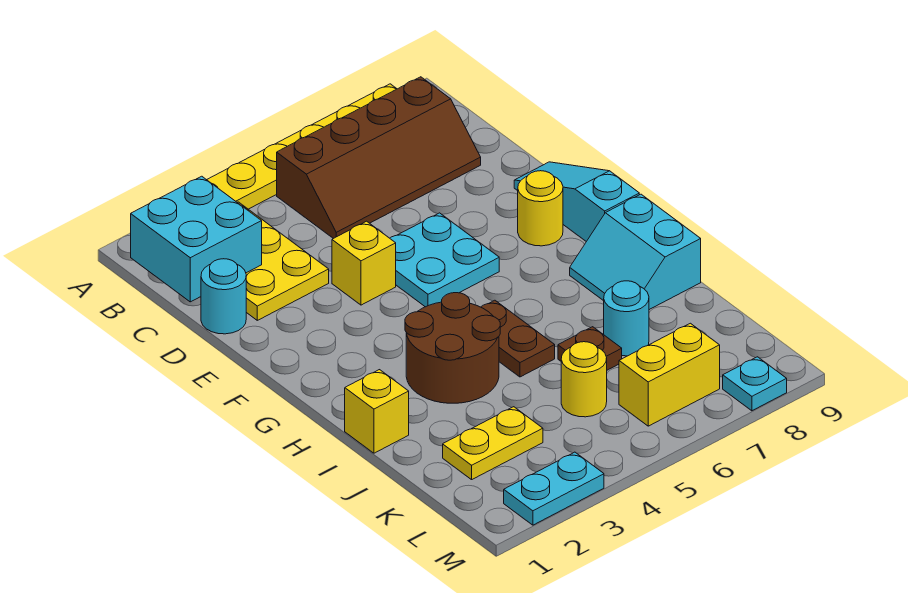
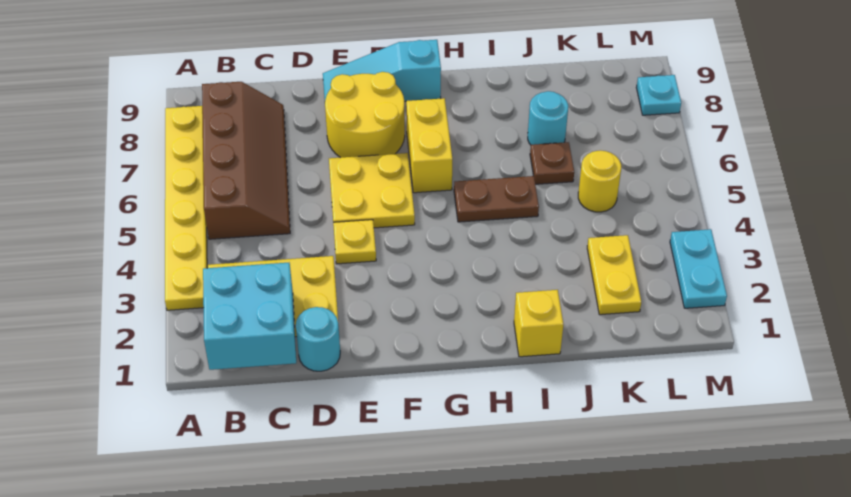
yellow brick E4 level 1 -> yellow plate E4 level 1
cyan plate E5:F6 level 1 -> yellow plate E5:F6 level 1
yellow round brick F8 level 1 -> yellow round brick E7:F8 level 1
brown round brick H3:I4 level 1 -> none
cyan slope H8:I9 level 1 top 9 -> none
yellow brick L6:L7 level 1 -> yellow brick G6:G7 level 1

